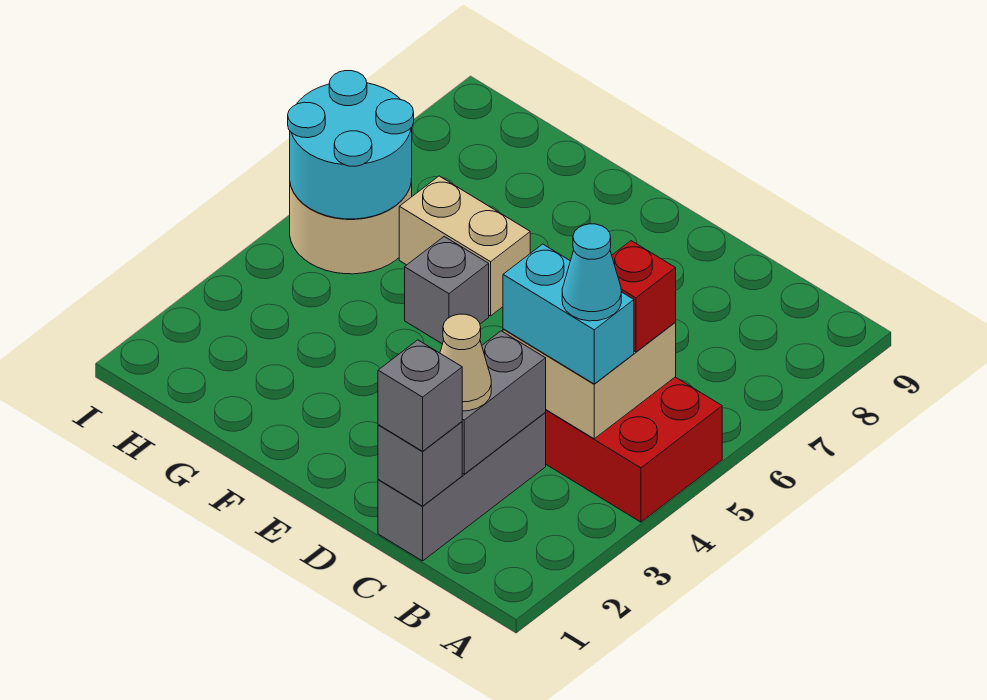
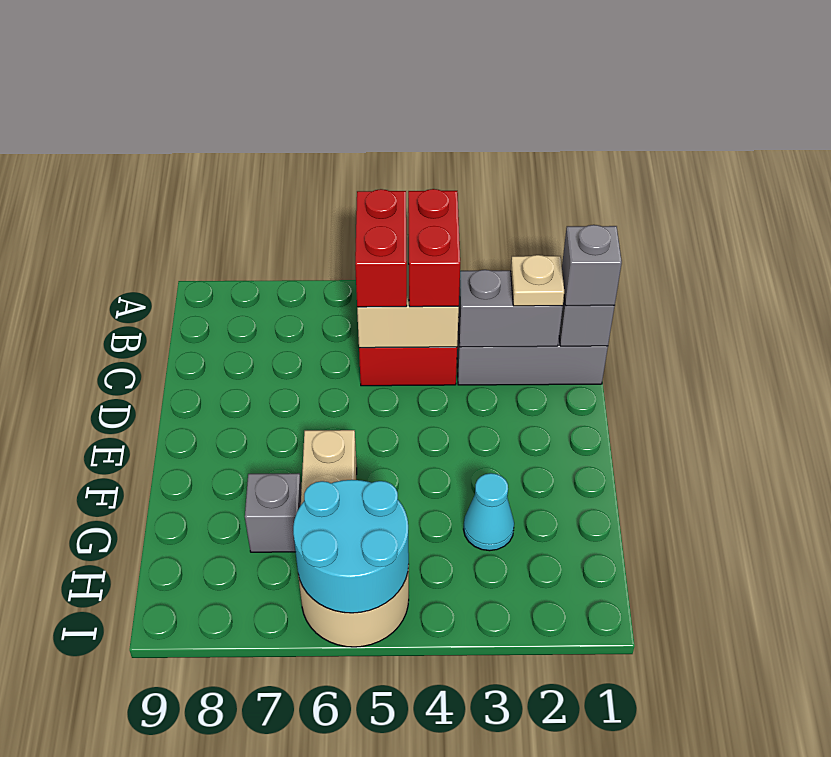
cyan brick B4:C4 level 3 -> red brick B4:C4 level 3
cyan cone B4 level 4 -> cyan cone G3 level 1
red brick B5 level 3 -> red brick B5:C5 level 3
tan cone C2 level 3 -> tan plate C2 level 3
grey brick F5 level 1 -> grey brick G7 level 1

